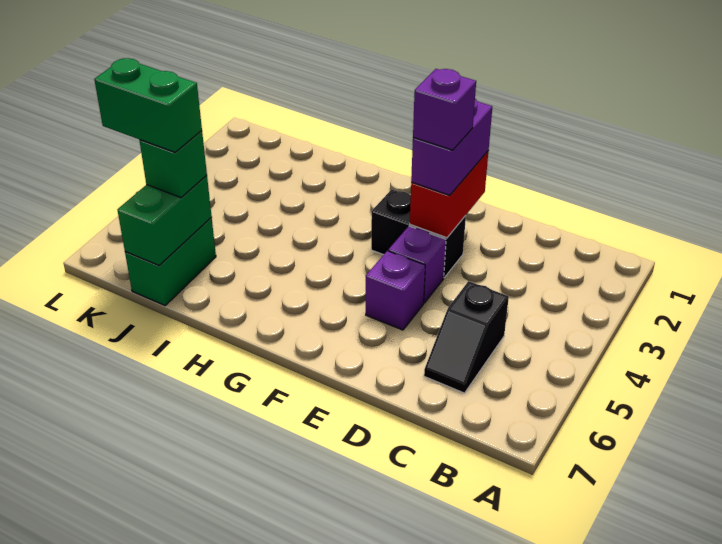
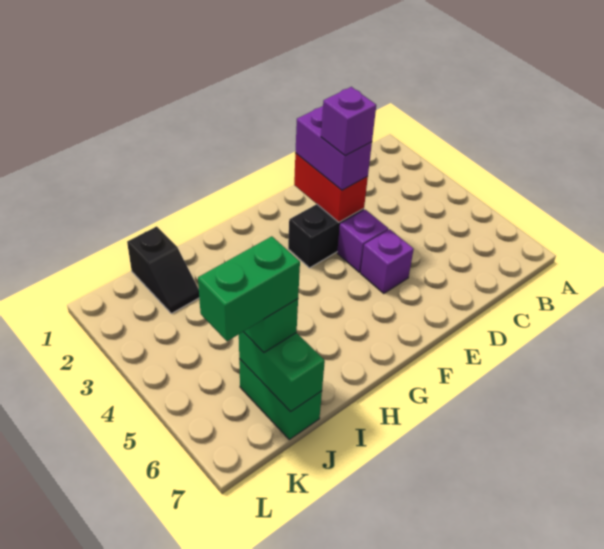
black slope C5:C6 level 1 top 5 -> black slope J1:J2 level 1 top 1

